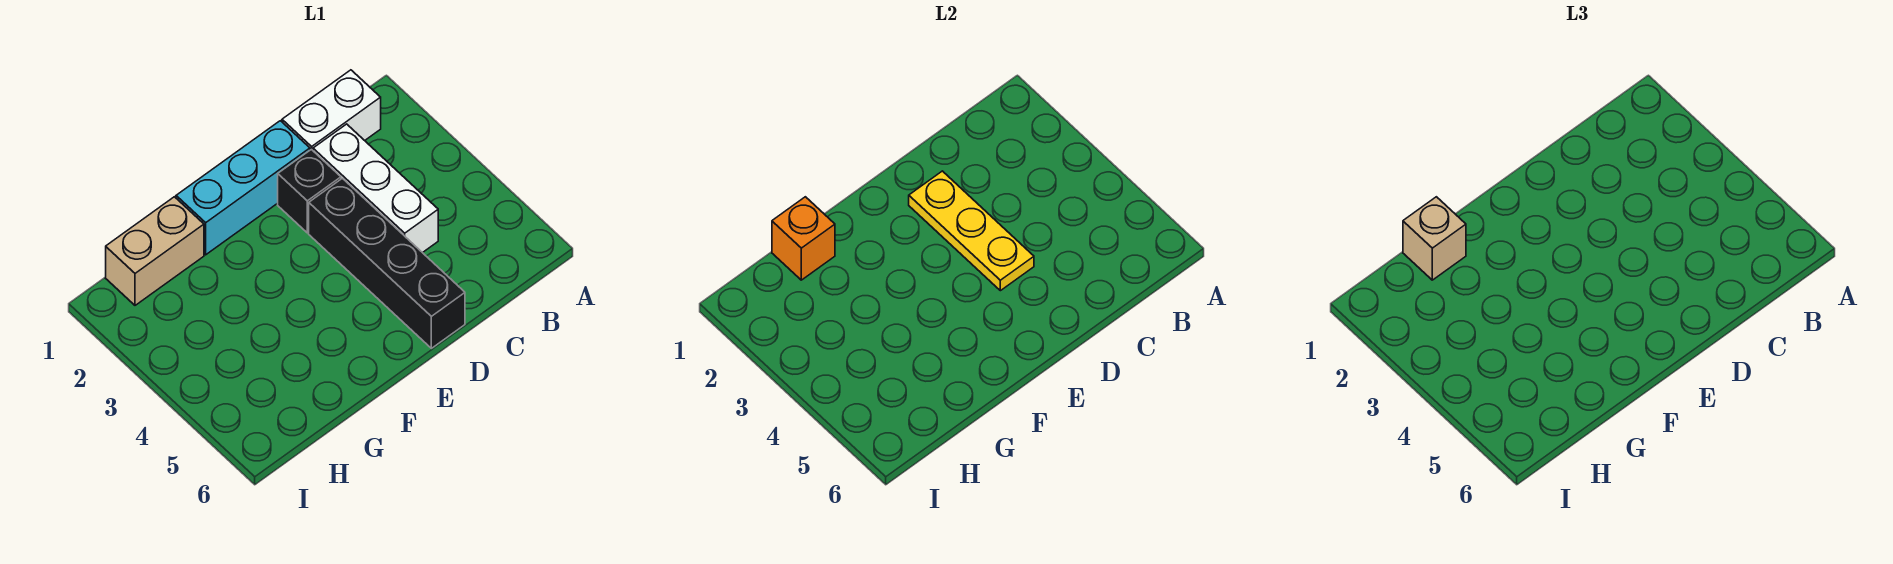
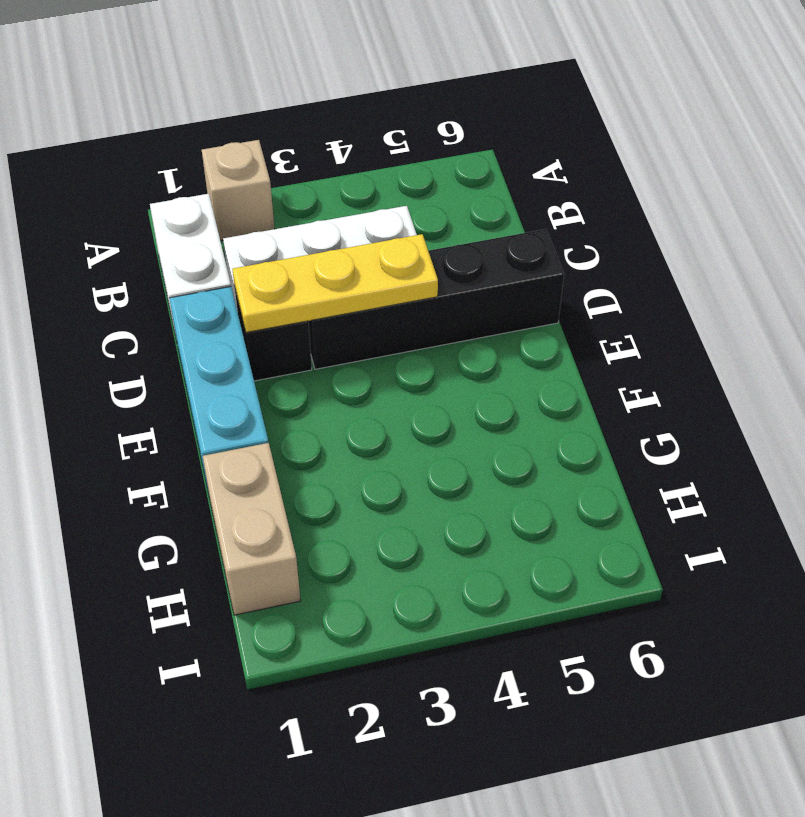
orange brick G1 level 2 -> none
tan brick G1 level 3 -> tan brick A2 level 1

